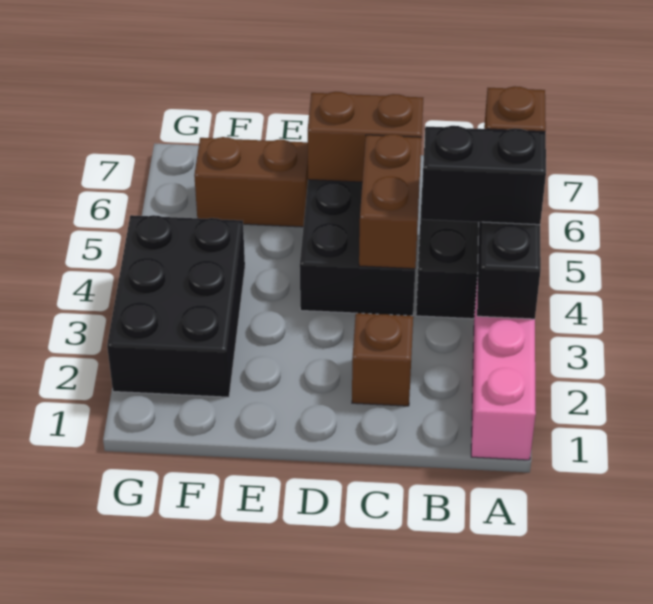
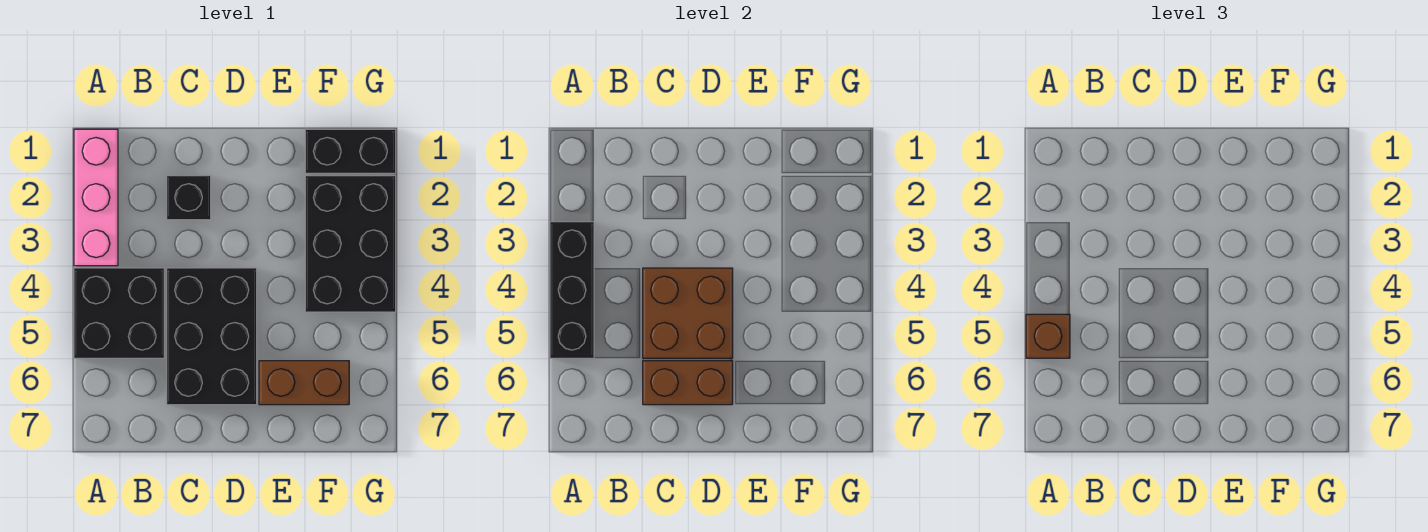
black brick A4:B4 level 3 -> black brick F1:G1 level 1
brown brick C2 level 1 -> black brick C2 level 1
brown brick C4:C5 level 2 -> brown brick C4:D5 level 2

